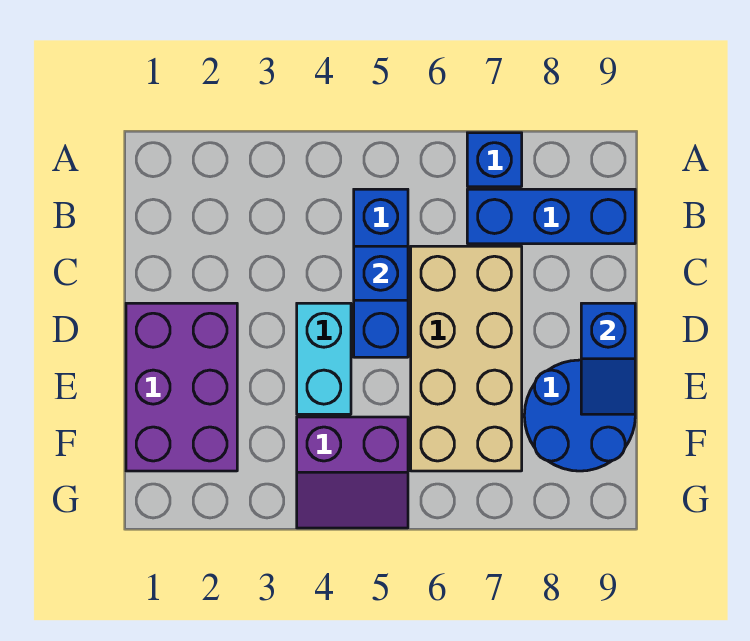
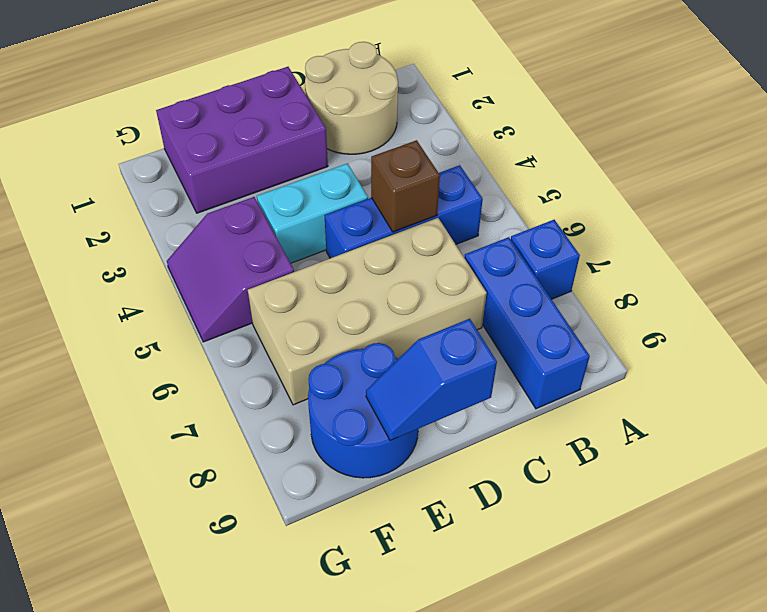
none -> tan round brick B1:C2 level 1
blue brick C5 level 2 -> brown brick C5 level 2

